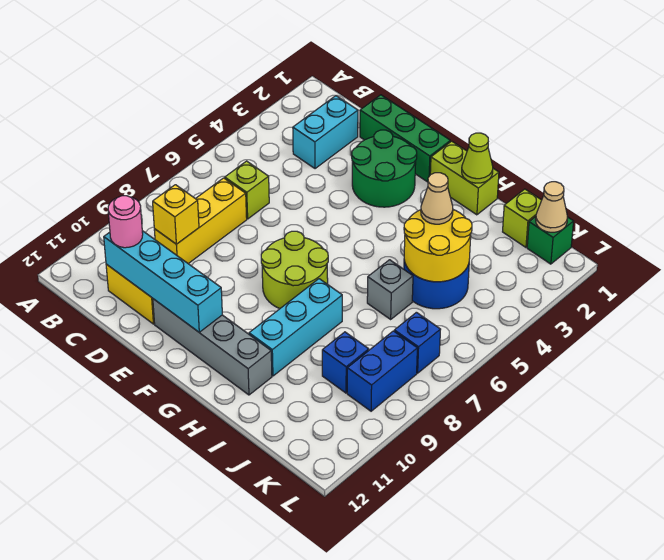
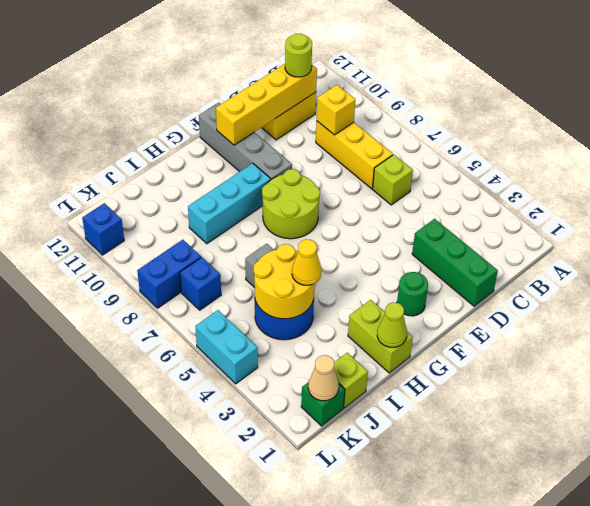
cyan brick C2:C3 level 1 -> cyan brick L4:L5 level 1
cyan brick C11:F11 level 2 -> yellow brick C11:F11 level 2
pink round brick C11 level 3 -> lime round brick C11 level 3
green brick D1:F1 level 1 -> green brick D1:D3 level 1
green round brick E2:F3 level 1 -> green round brick F2 level 1
grey brick E11:H11 level 1 -> grey brick F9:F12 level 1
lime brick G1:H1 level 1 -> lime brick H1:H2 level 1
cyan brick H8:H10 level 1 -> cyan brick G9:I9 level 1
tan cone I4 level 3 -> yellow cone I4 level 3
blue brick J9 level 1 -> blue brick L11 level 1
blue brick K8:K9 level 1 -> blue brick K8:L8 level 1

